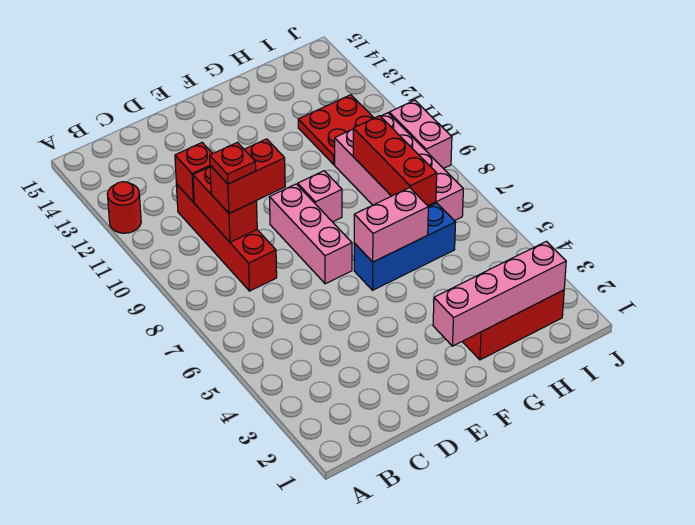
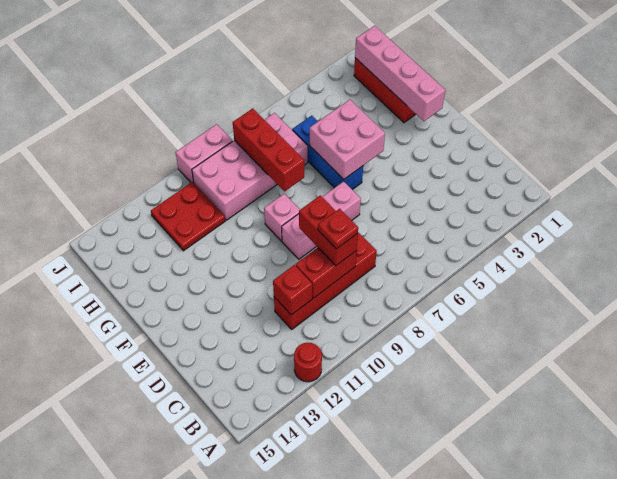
pink brick F6:G6 level 2 -> pink brick F5:G6 level 2
red brick H7:H9 level 2 -> red brick G8:I8 level 2

